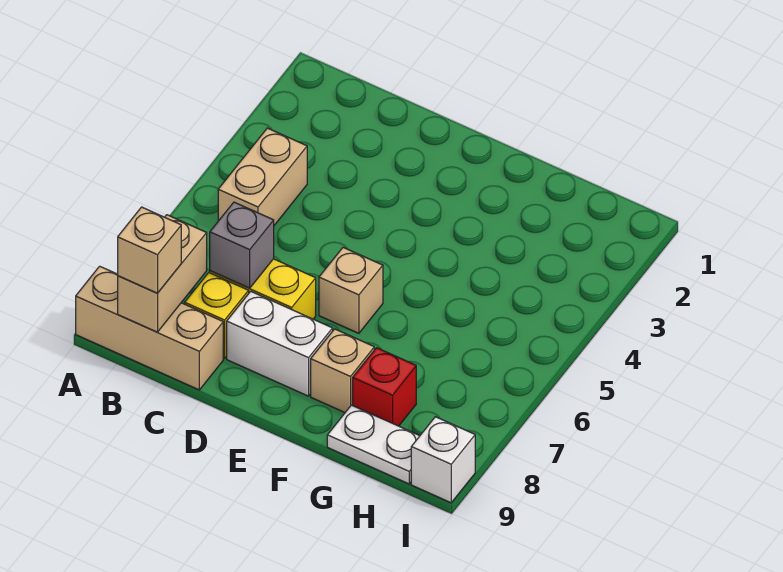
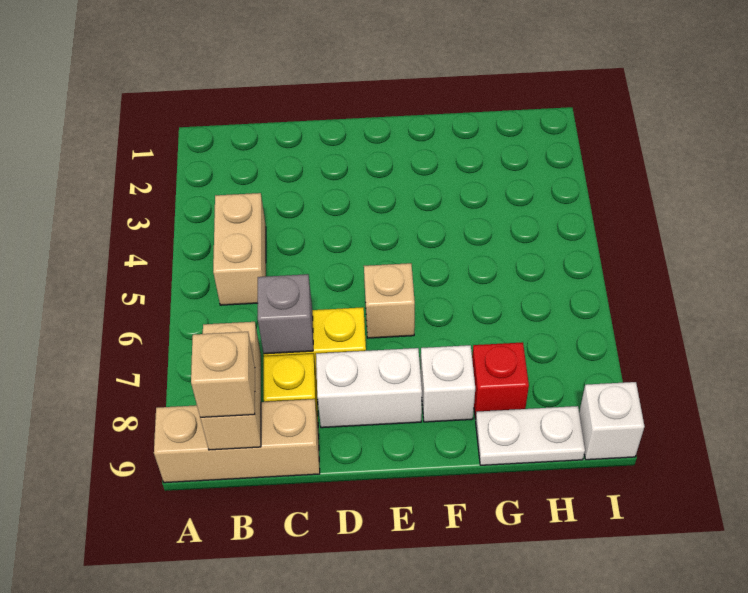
tan brick F8 level 1 -> white brick F8 level 1

